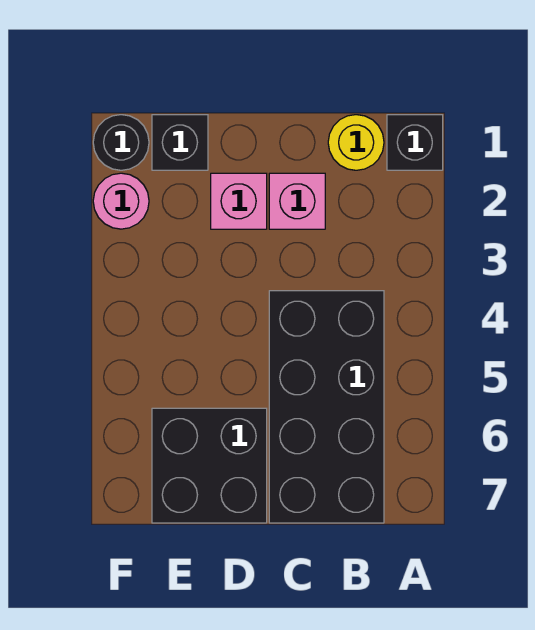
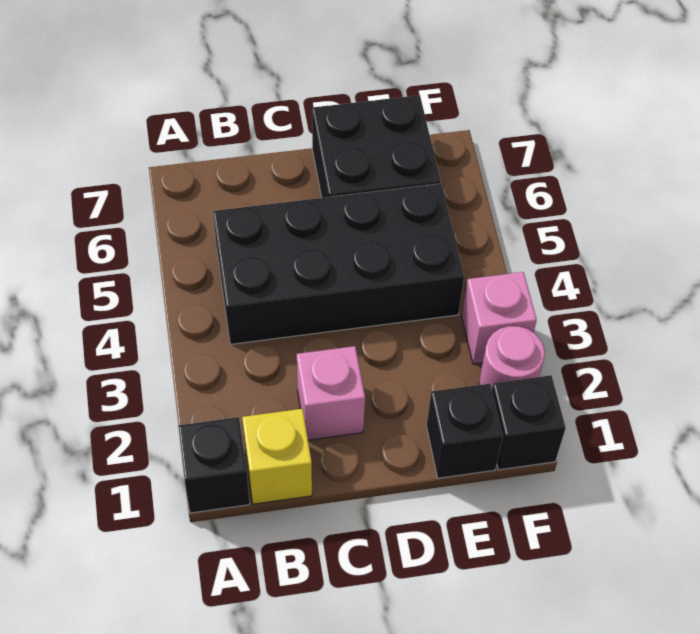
yellow round brick B1 level 1 -> yellow brick B1 level 1
black brick B4:C7 level 1 -> black brick B4:E5 level 1
pink brick D2 level 1 -> pink brick F3 level 1
black round brick F1 level 1 -> black brick F1 level 1

